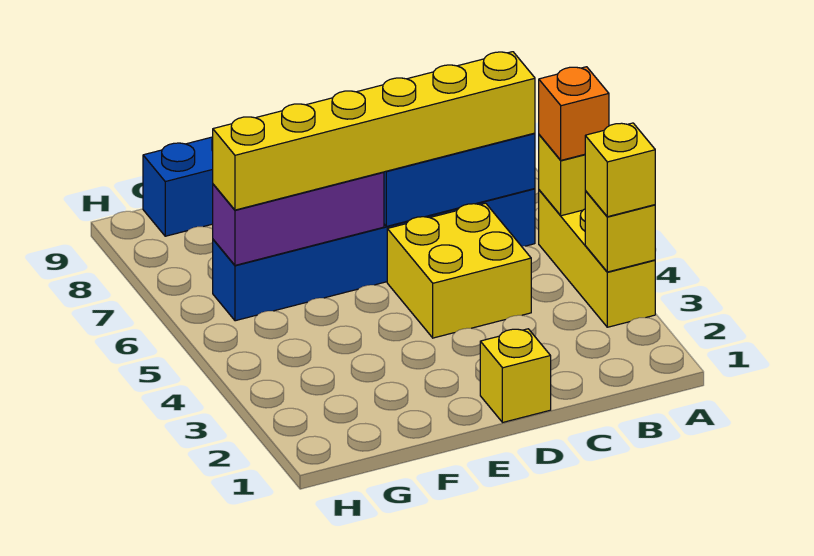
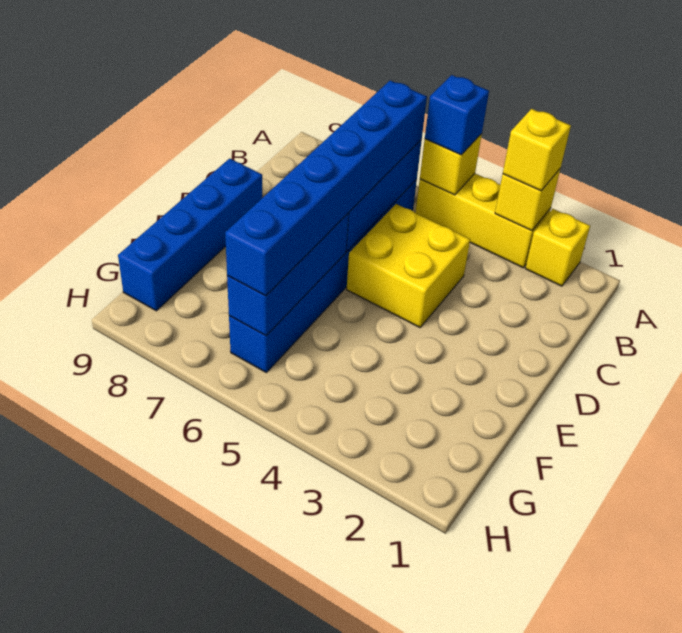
orange brick A5 level 3 -> blue brick A5 level 3
yellow brick B6:G6 level 3 -> blue brick B6:G6 level 3
yellow brick D1 level 1 -> yellow brick A2 level 1
purple brick E6:G6 level 2 -> blue brick E6:G6 level 2

